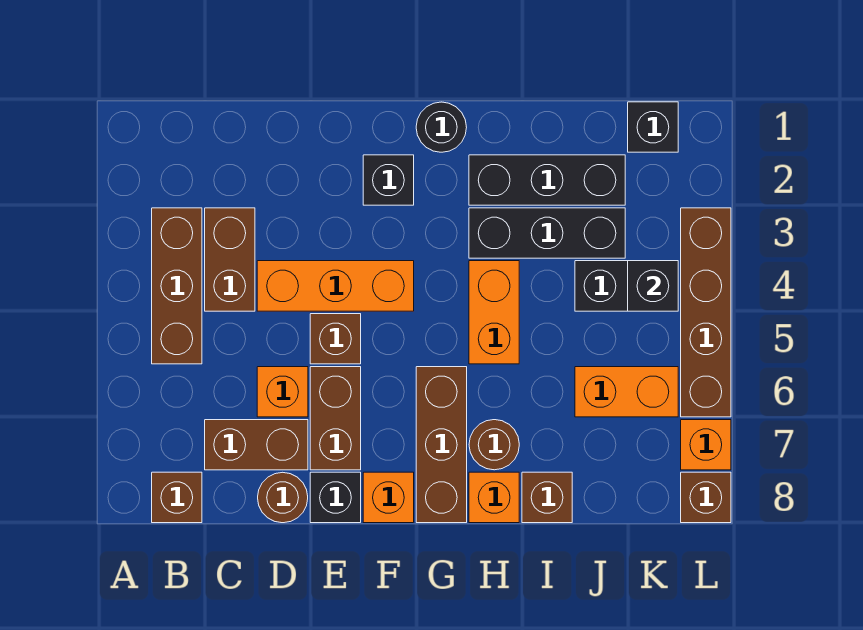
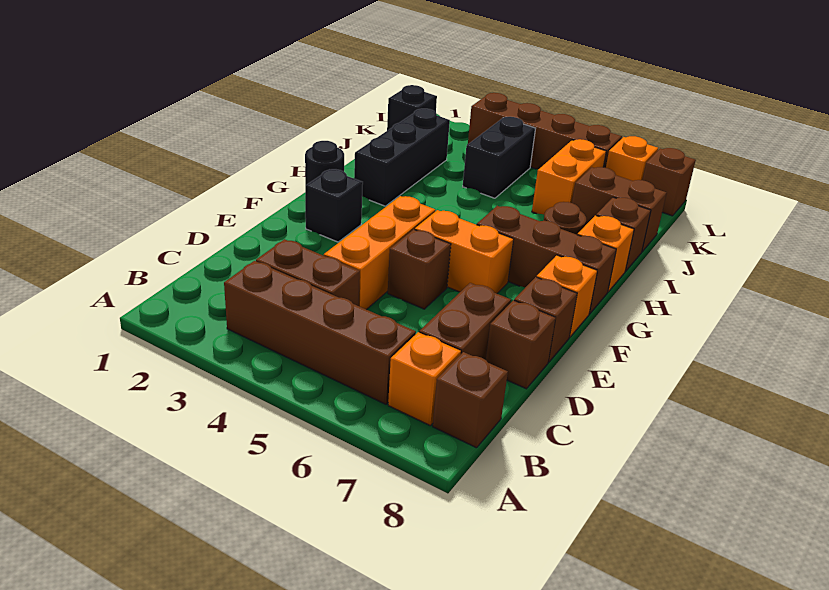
brown brick B3:B5 level 1 -> brown brick B3:B6 level 1
orange brick D6 level 1 -> orange brick B7 level 1
brown round brick D8 level 1 -> brown brick D8 level 1
brown brick E6:E7 level 1 -> brown brick J7:J8 level 1
black brick E8 level 1 -> brown brick E8 level 1
black brick H3:J3 level 1 -> none
orange brick H4:H5 level 1 -> orange brick F5:F6 level 1
black brick K4 level 2 -> none

